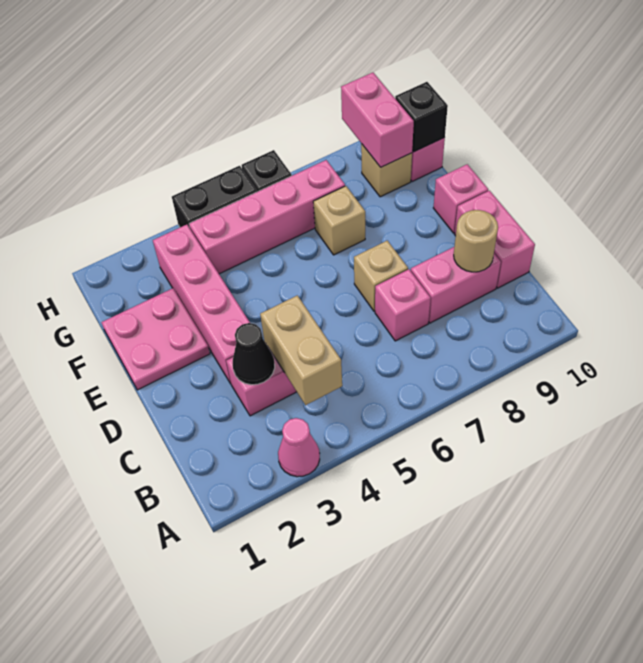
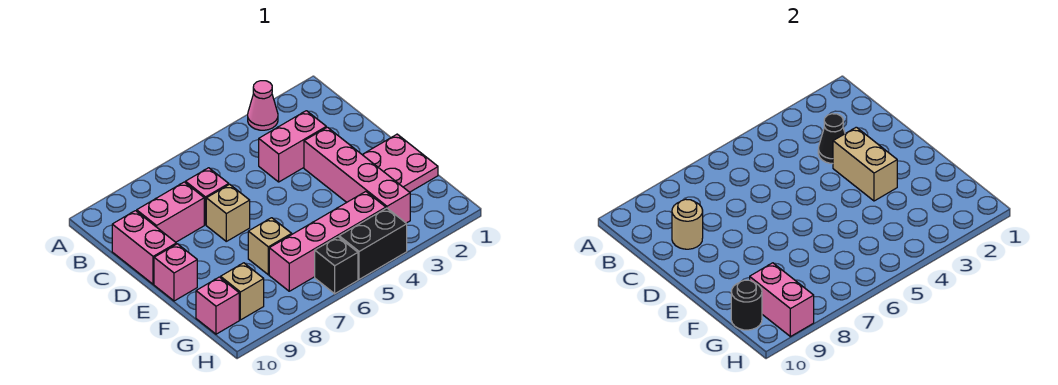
tan brick B4:C4 level 2 -> tan brick D3:E3 level 2
black brick G10 level 2 -> black round brick G10 level 2

